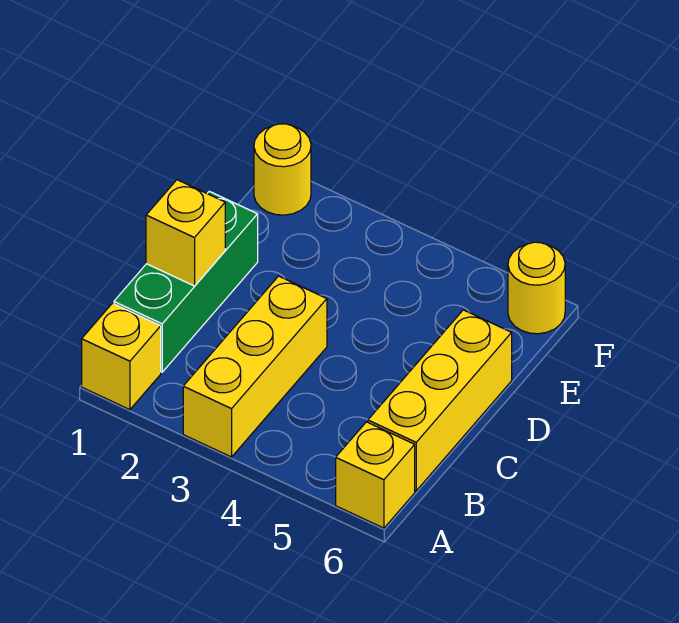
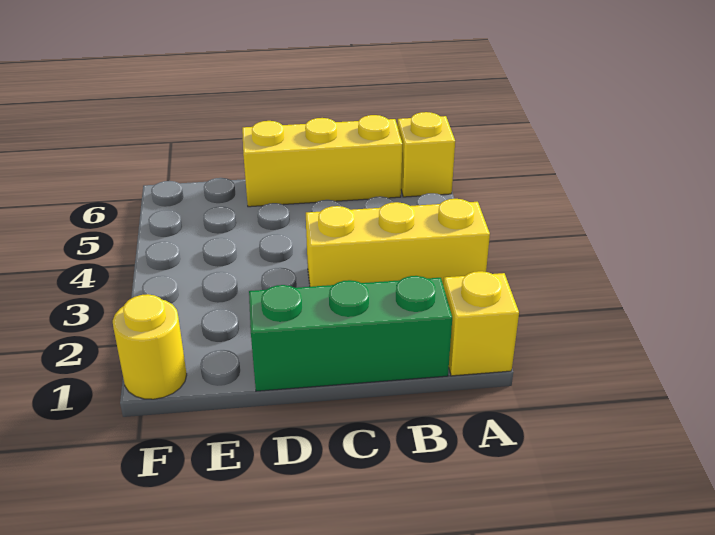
yellow brick C1 level 2 -> none
yellow round brick F6 level 1 -> none

